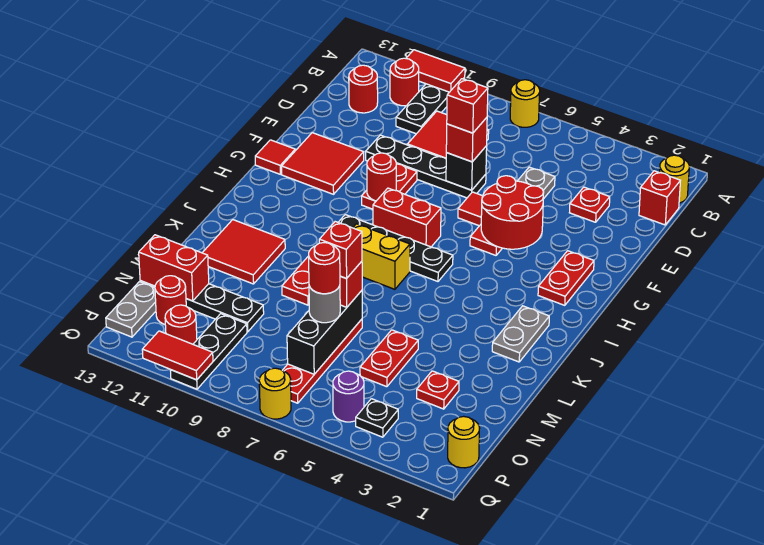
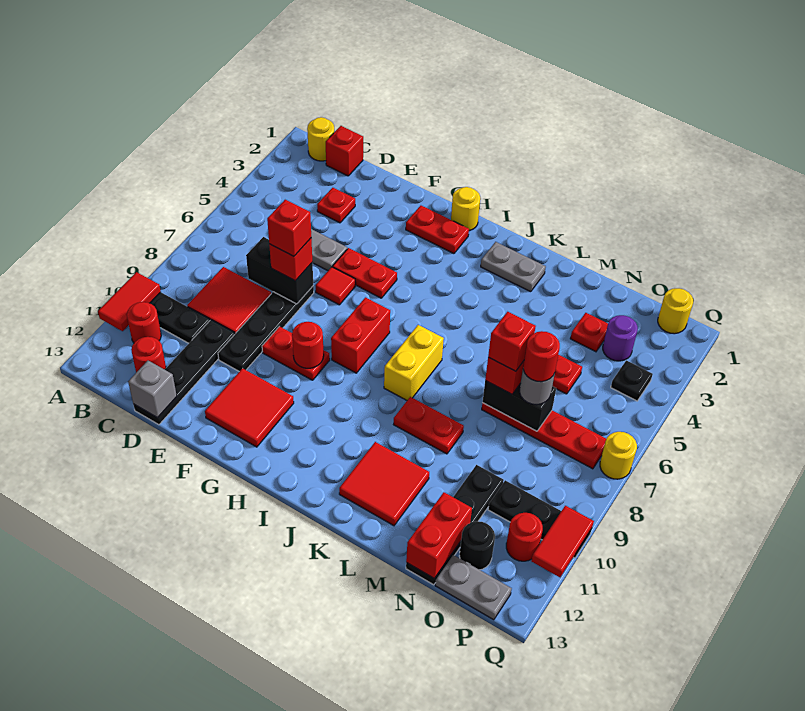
yellow round brick A7 level 1 -> yellow round brick H1 level 1
none -> grey brick D13 level 2
black brick E7 level 2 -> black brick D7:E7 level 2
red round brick F4:G5 level 2 -> none
red tile G13 level 1 -> none
black plate I6:I9 level 1 -> black plate D10:D13 level 1
black brick M7:O7 level 2 -> black brick M7:N7 level 2
red round brick O12 level 1 -> black round brick O12 level 1
purple round brick P5 level 1 -> purple round brick O3 level 1

